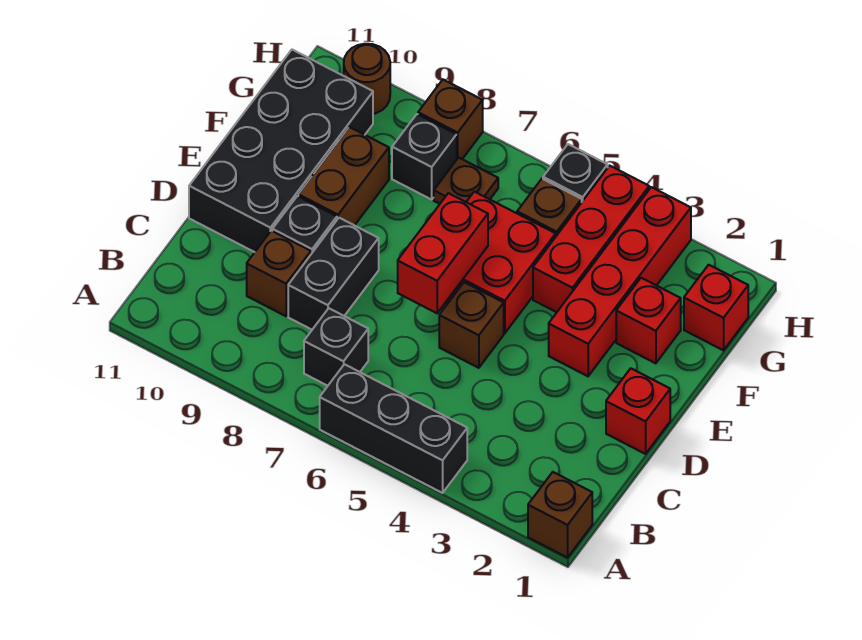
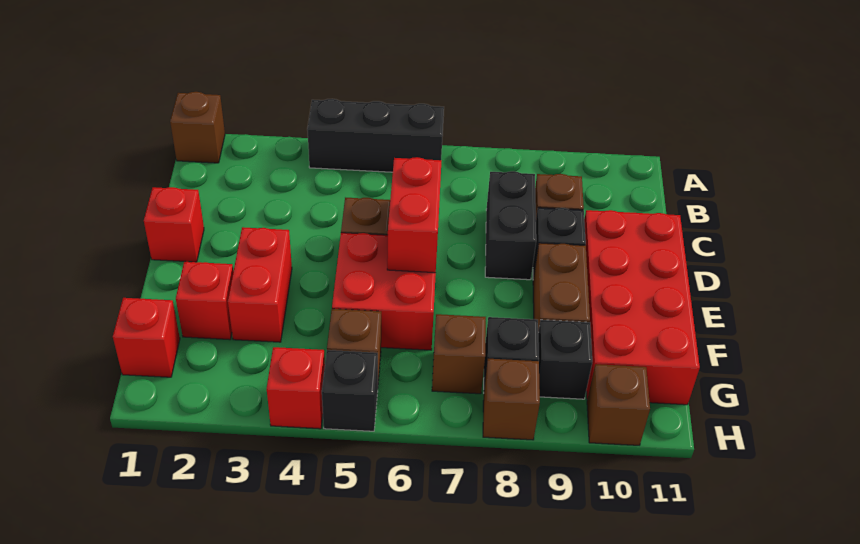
black brick B7 level 1 -> black brick G9 level 1
black brick D10:G11 level 1 -> red brick D10:G11 level 1
red brick E3:H3 level 1 -> red brick E3:F3 level 1
red brick F4:H4 level 1 -> red brick H4 level 1
brown plate G7 level 1 -> brown brick G7 level 1
brown round brick H10 level 1 -> brown brick H10 level 1

